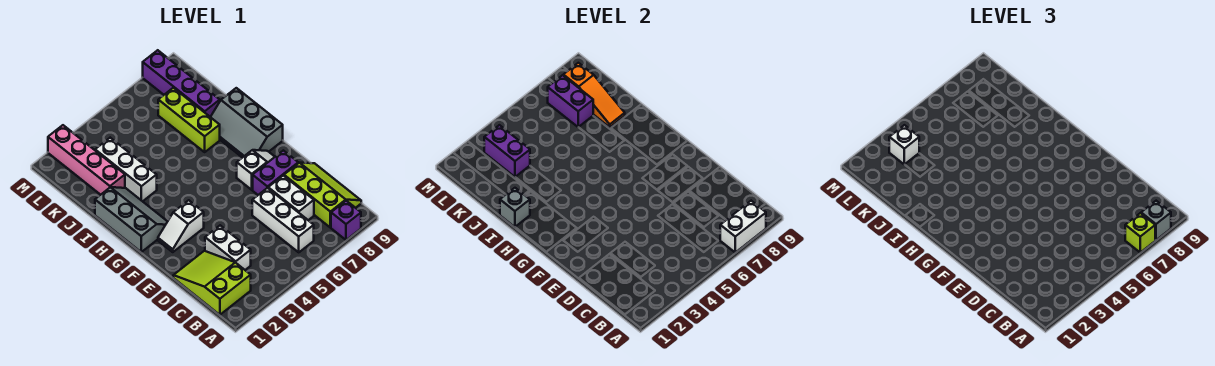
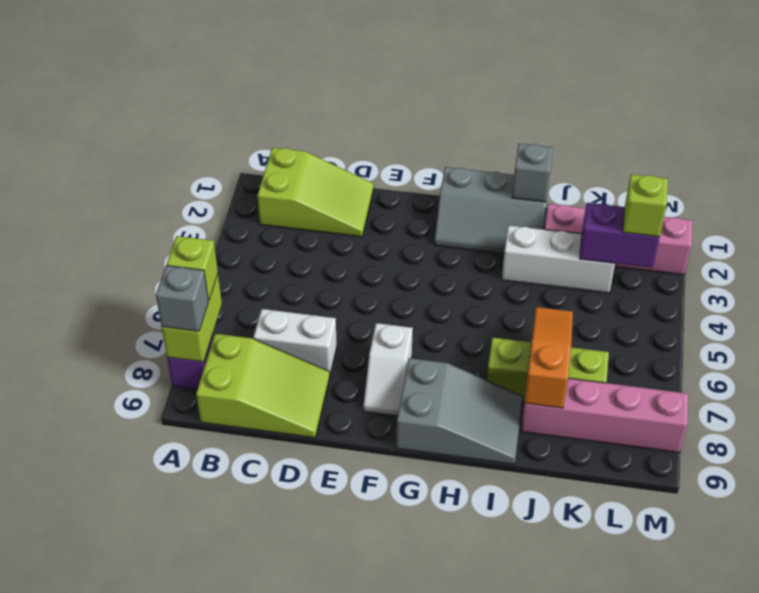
white brick A7:A8 level 2 -> lime brick A7:A8 level 2
white brick B6:D6 level 1 -> none
lime slope B8:D9 level 1 top 8 -> lime slope B8:D9 level 1 top B
white brick C3:D3 level 1 -> none
purple brick E7:E8 level 1 -> none
white slope F2:F3 level 1 top 3 -> none
grey slope G8:I9 level 1 top 9 -> grey slope G8:I9 level 1 top G
purple brick J8:M8 level 1 -> pink brick J8:M8 level 1
orange slope J8:L8 level 2 top L -> orange slope J6:J8 level 2 top 8
purple brick K7:L7 level 2 -> none
white brick L3 level 3 -> lime brick L3 level 3

